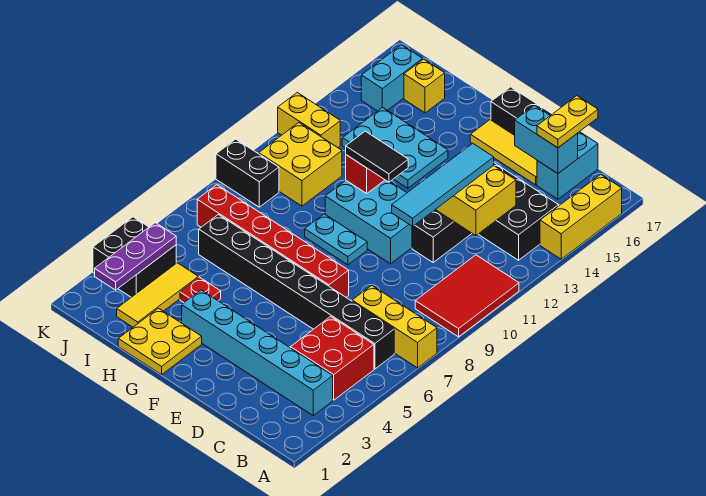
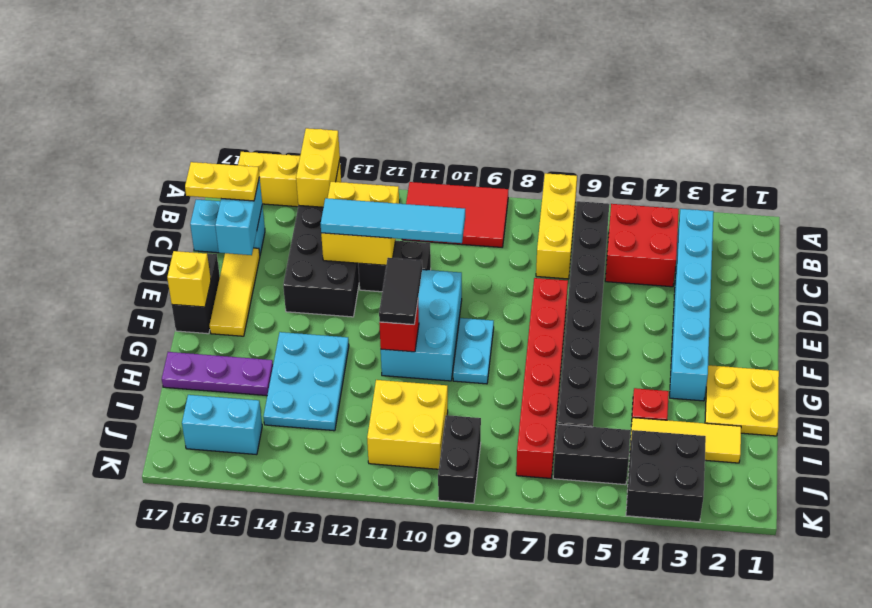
yellow brick I16 level 1 -> yellow brick F17 level 2
purple plate J2:J4 level 2 -> purple plate H15:H17 level 1
none -> black brick J5:J6 level 1
yellow brick J12:K12 level 1 -> yellow brick A14:B14 level 2

